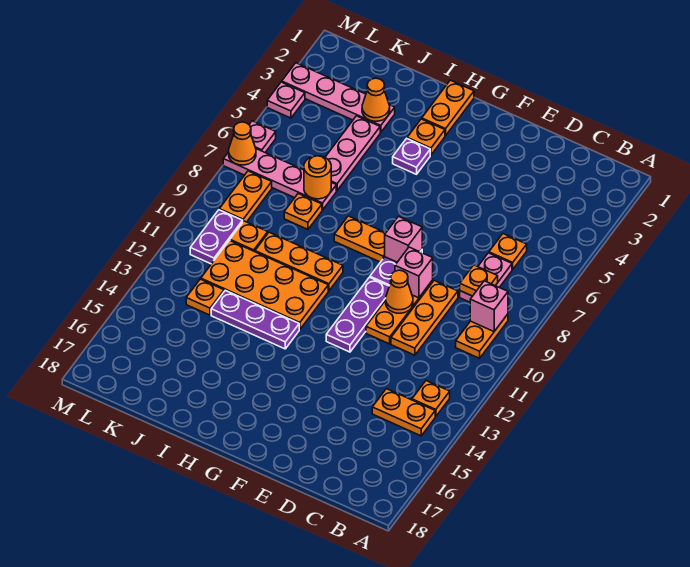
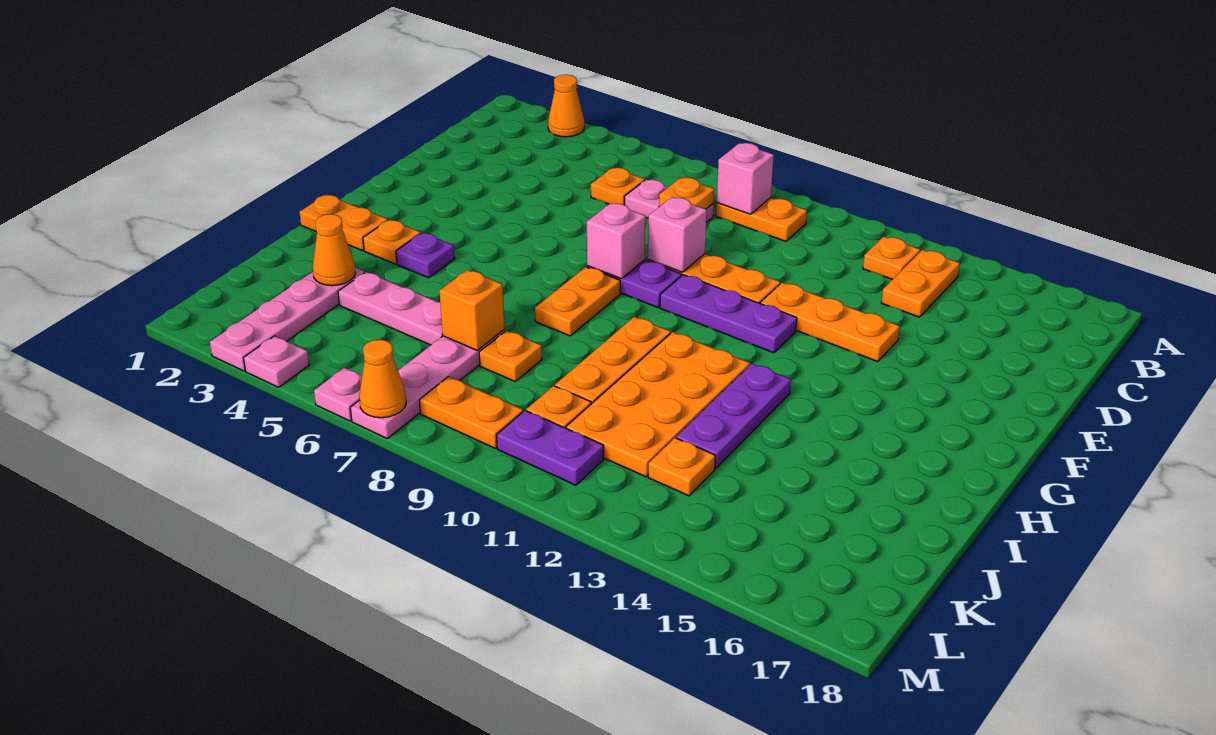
orange plate D9:D11 level 1 -> orange plate E12:E14 level 1
orange cone E10 level 2 -> orange cone A3 level 1
orange round brick J7 level 2 -> orange brick J7 level 2

